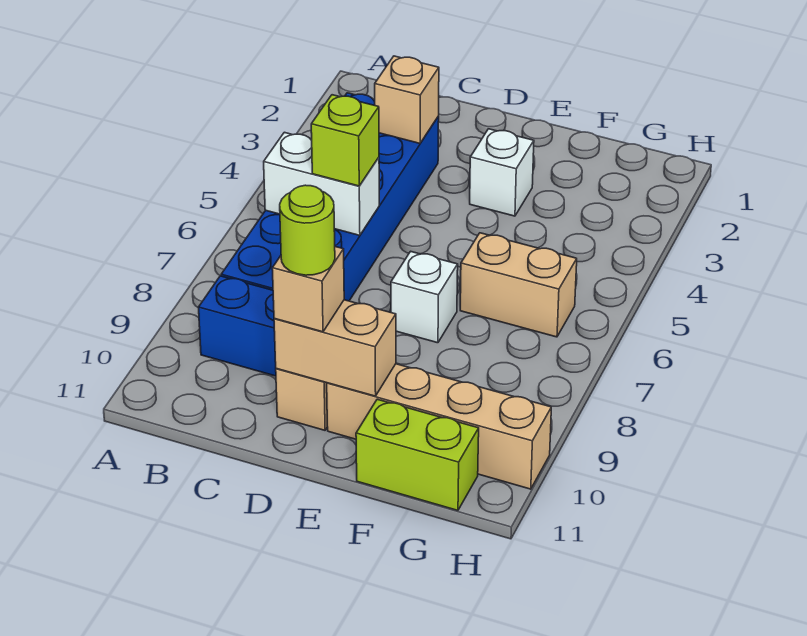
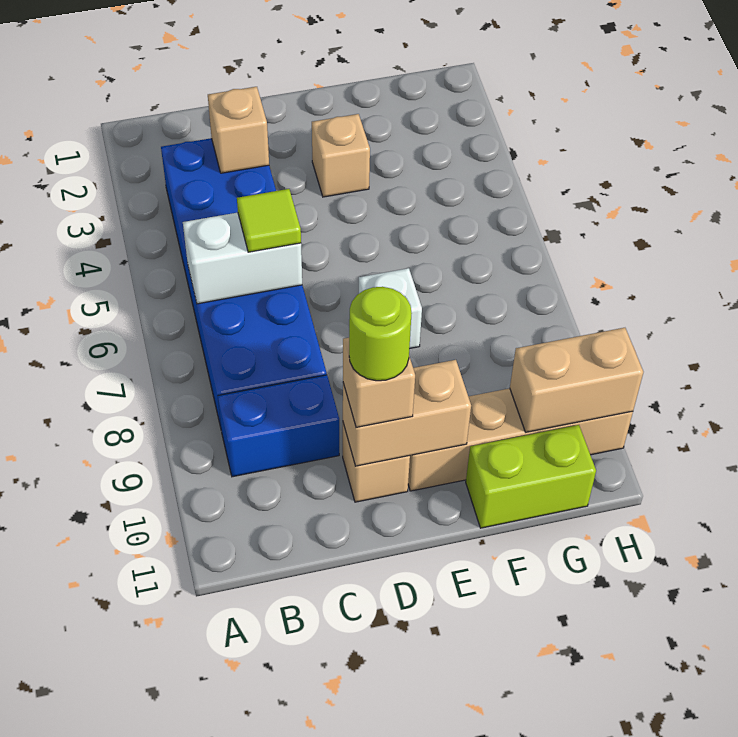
lime brick C6 level 3 -> lime tile C6 level 3
white brick E3 level 1 -> tan brick E3 level 1
tan brick F6:G6 level 1 -> tan brick G10:H10 level 2

